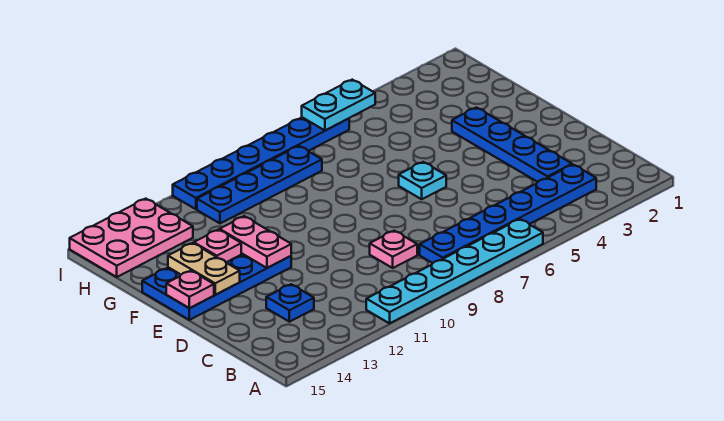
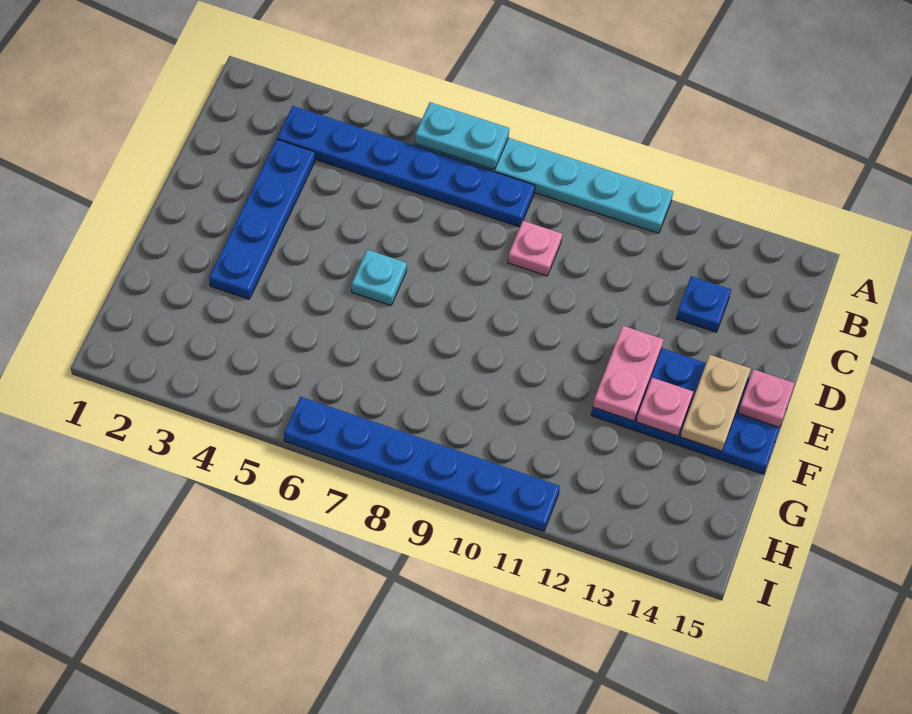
blue plate H8:H11 level 1 -> none
pink plate H13:I15 level 1 -> none
cyan plate I5:I6 level 2 -> cyan plate A6:A7 level 2

